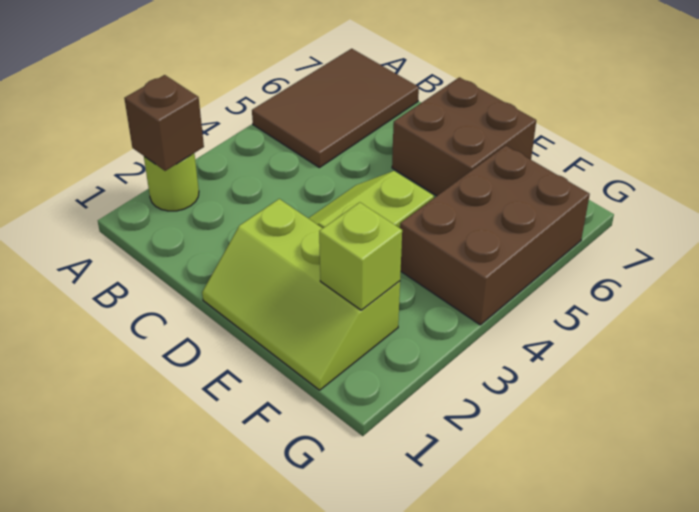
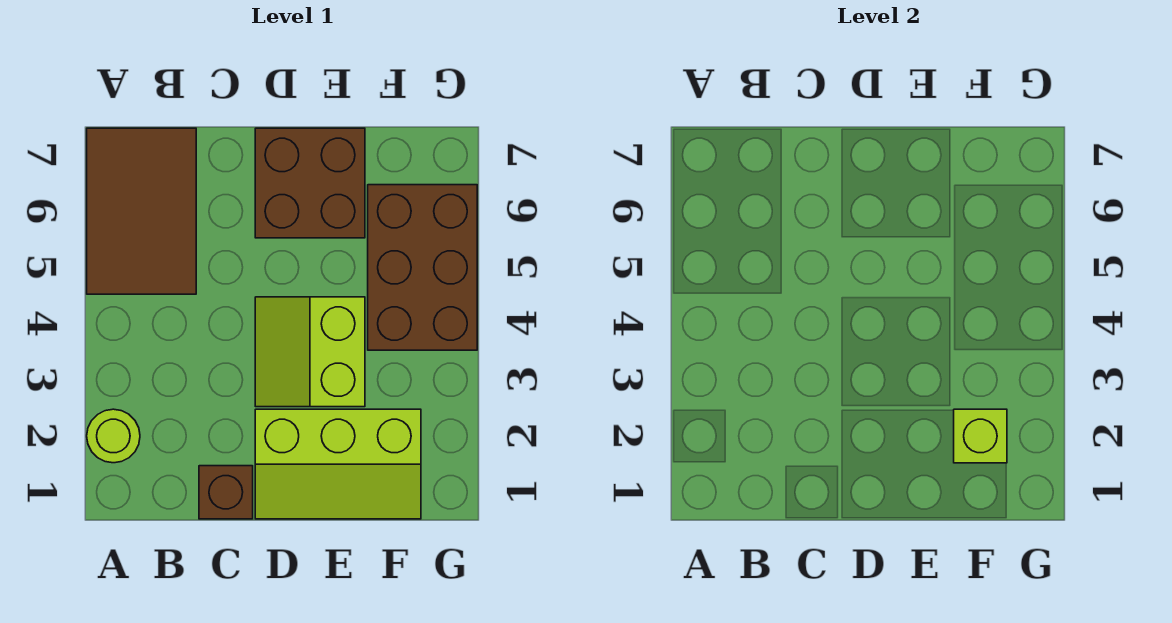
brown brick A2 level 2 -> brown brick C1 level 1

